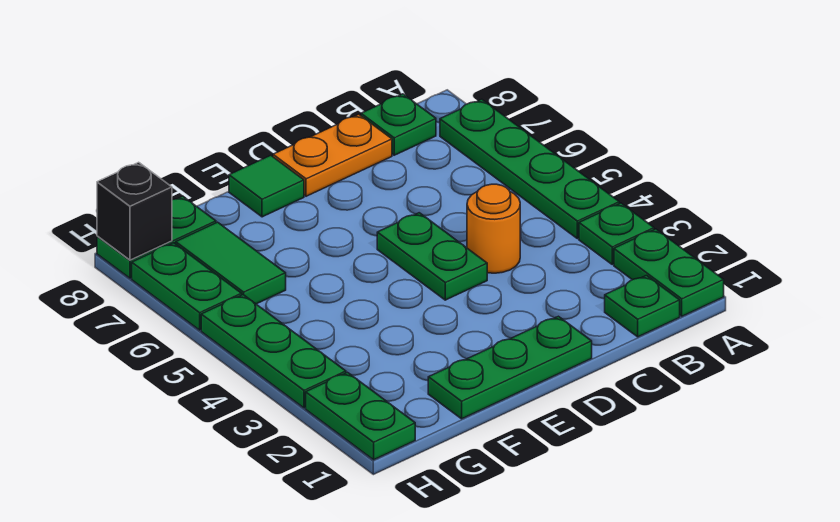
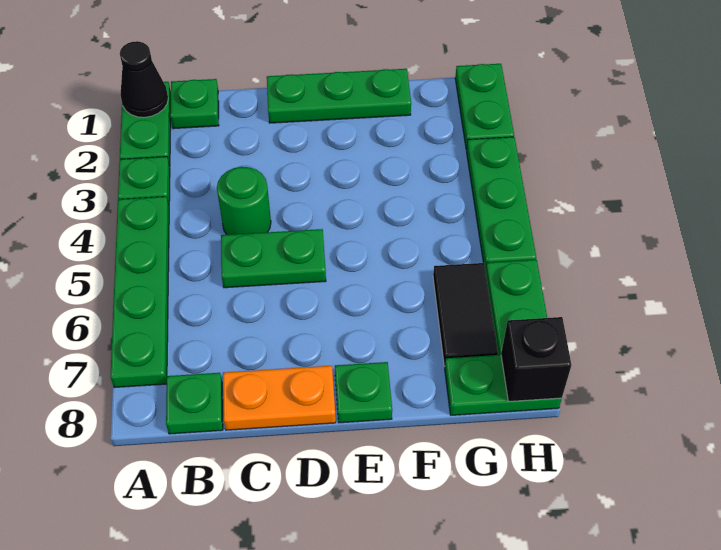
none -> black cone A1 level 2
orange round brick C4 level 1 -> green round brick C4 level 1
green plate D4:D5 level 1 -> green plate C5:D5 level 1
green tile E8 level 1 -> green plate E8 level 1
green tile G6:G7 level 1 -> black tile G6:G7 level 1

